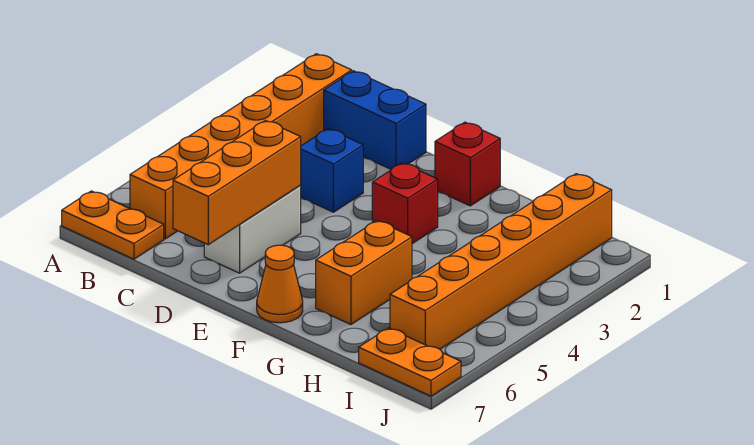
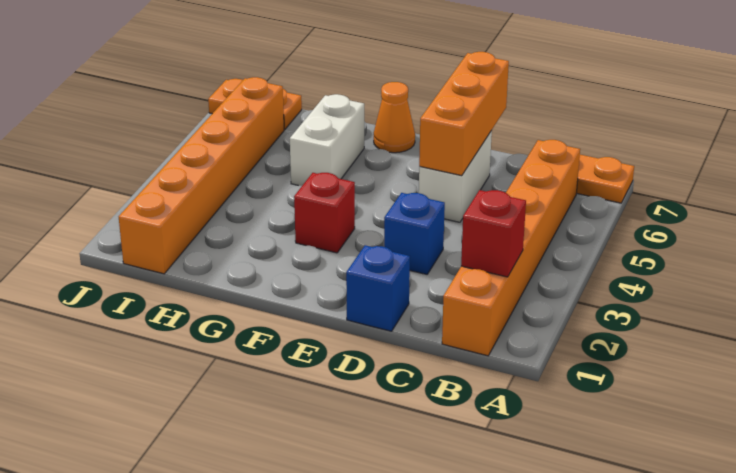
blue brick C1:D1 level 1 -> blue brick D1 level 1
red brick F1 level 1 -> red brick B2 level 2
orange brick G5:G6 level 1 -> white brick G5:G6 level 1

